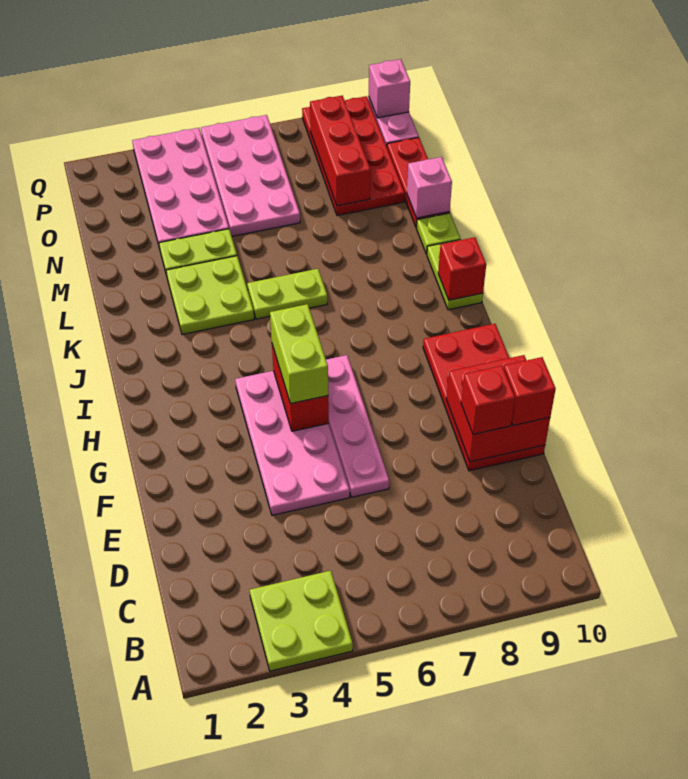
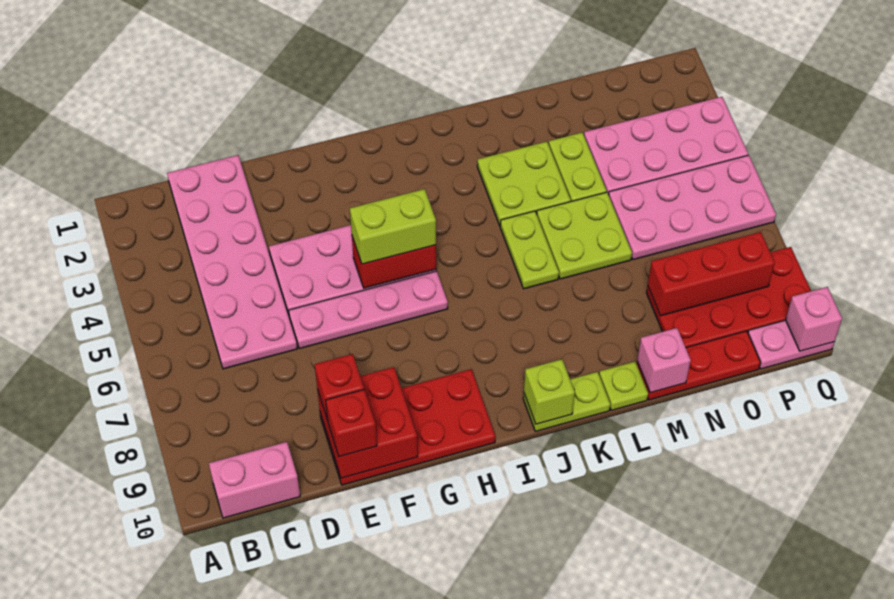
lime plate A3:B4 level 1 -> lime plate L5:M6 level 1
none -> pink brick B10:C10 level 1
none -> pink plate C1:D6 level 1
red brick J10 level 2 -> lime brick J10 level 2

